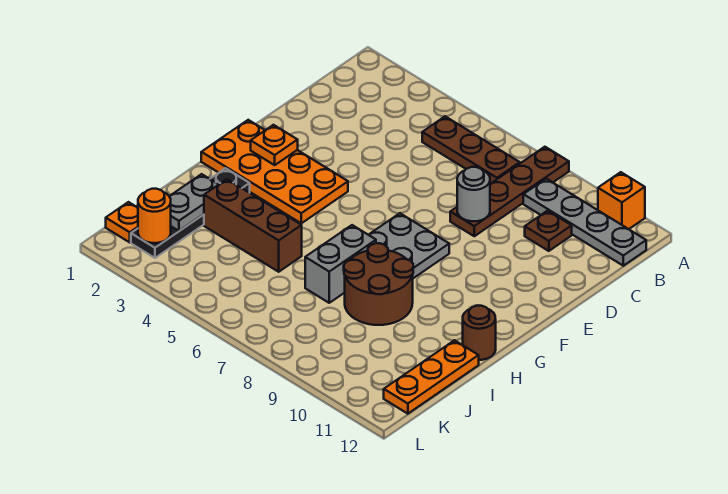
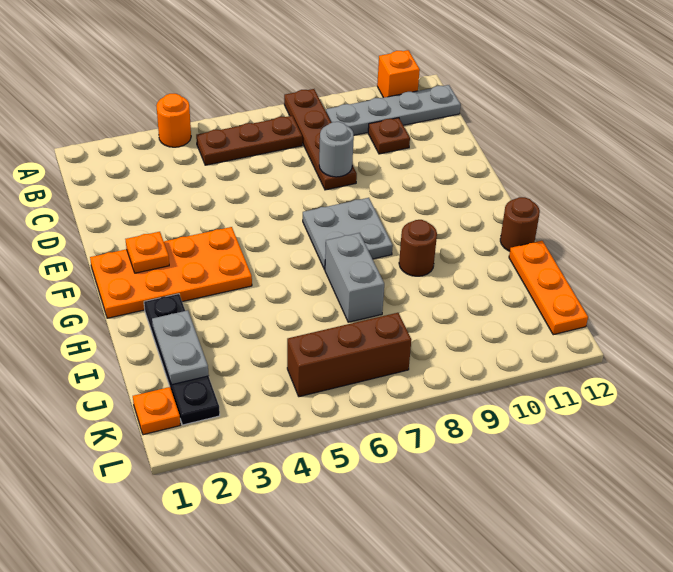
brown round brick H8:I9 level 1 -> brown round brick H9 level 1
brown brick I3:I5 level 1 -> brown brick K5:K7 level 1
orange round brick K2 level 2 -> orange round brick A4 level 1

